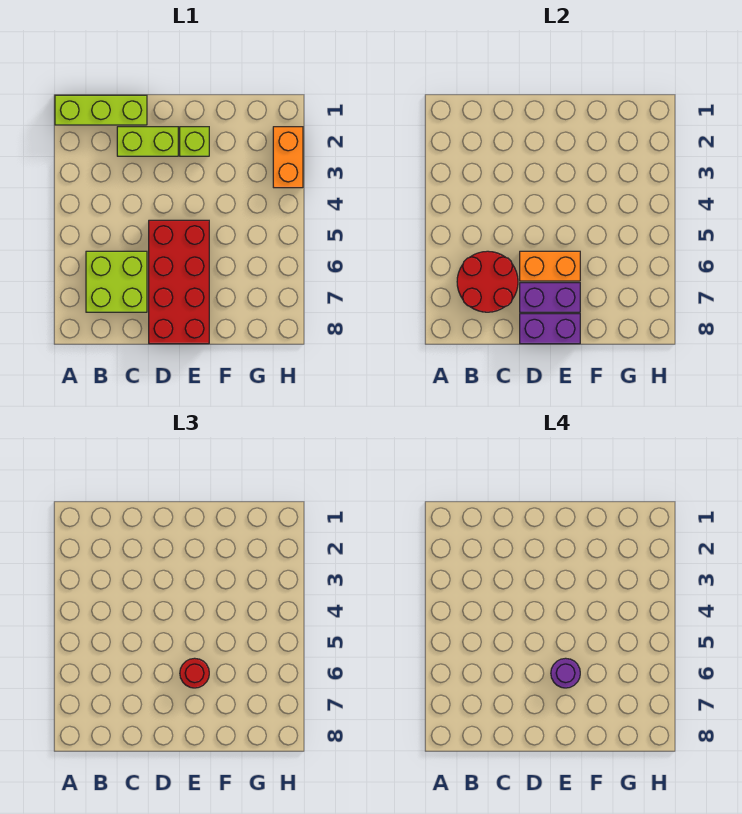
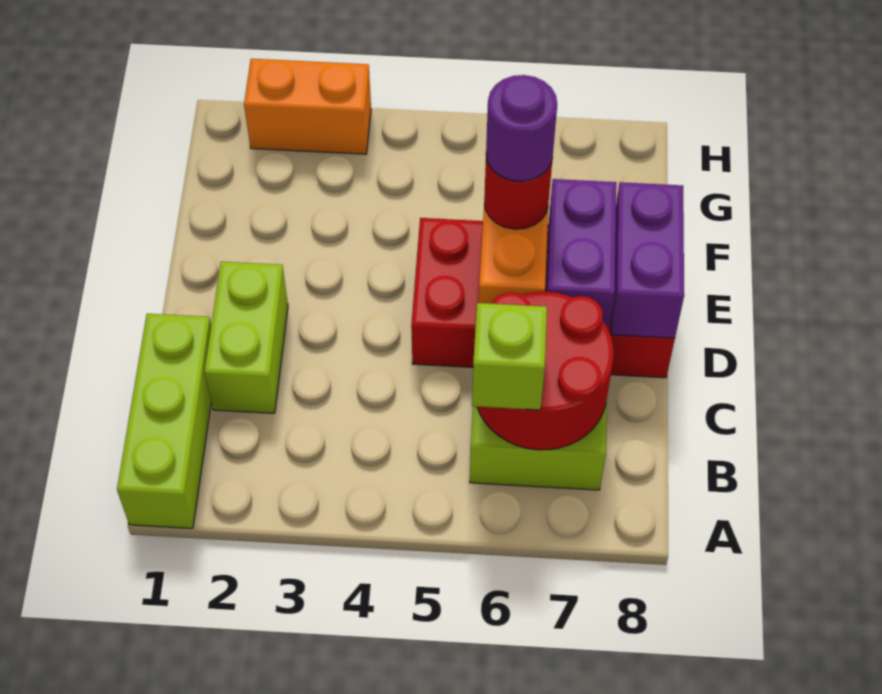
lime brick E2 level 1 -> lime brick B6 level 3

